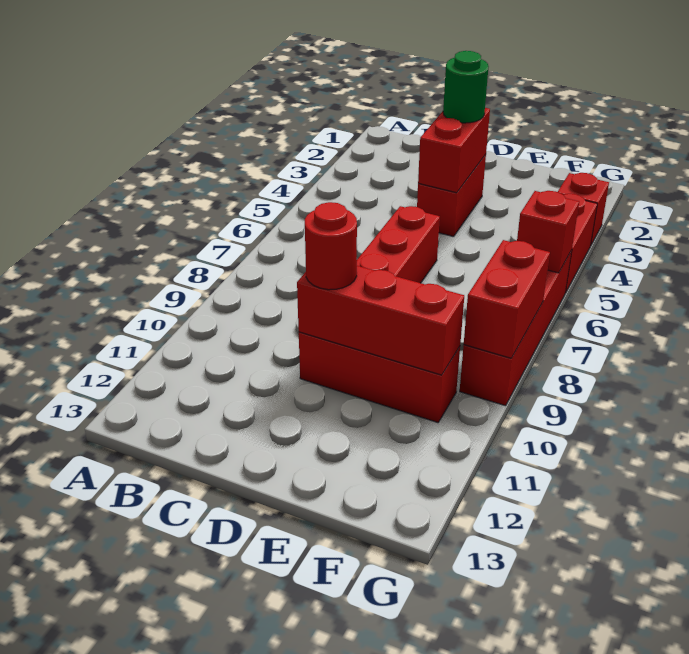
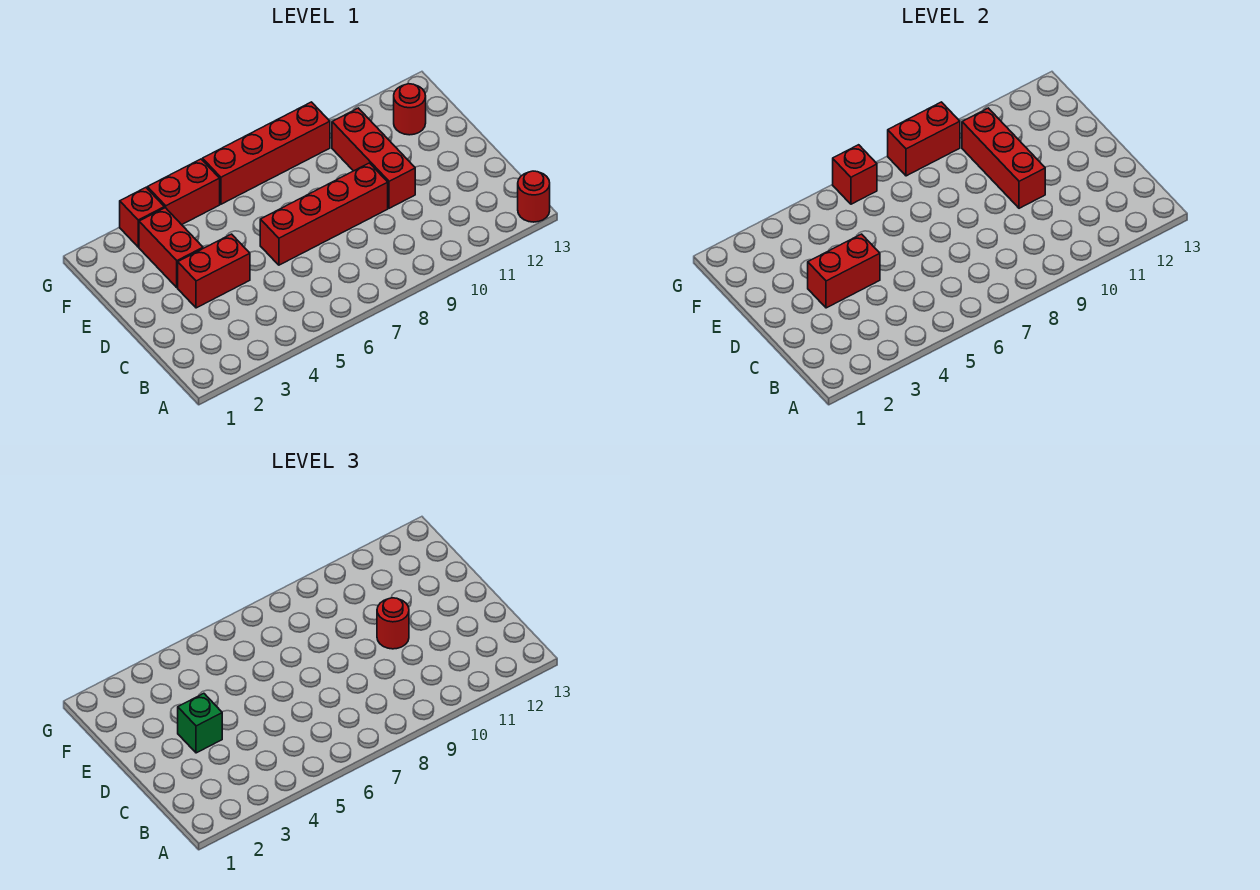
none -> red round brick A13 level 1
green round brick D3 level 3 -> green brick D3 level 3
none -> red brick E3:F3 level 1
none -> red round brick F12 level 1

